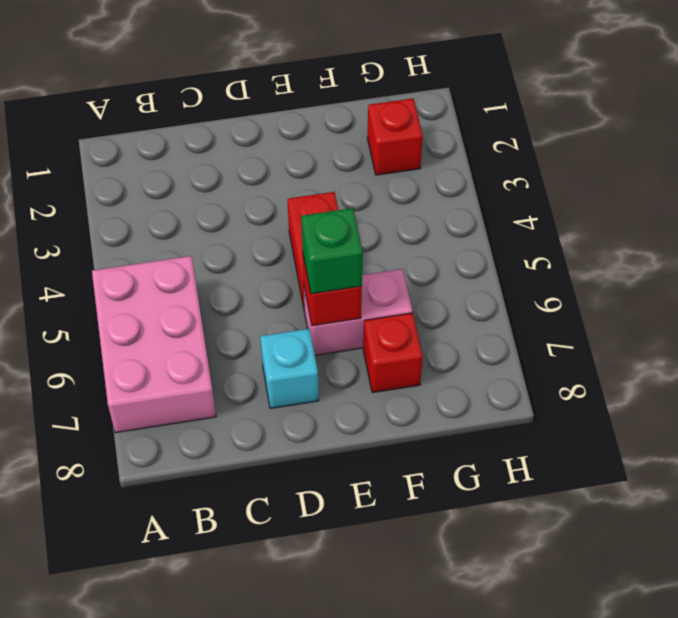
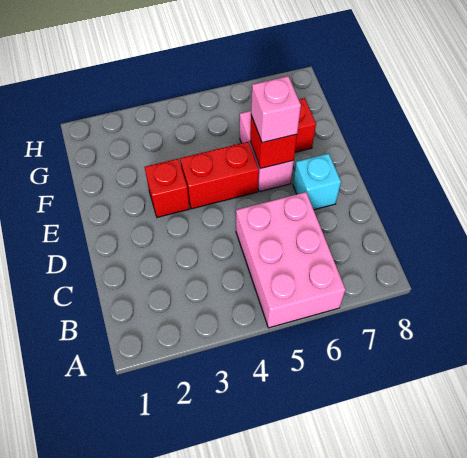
pink brick A5:B7 level 1 -> pink brick A5:C6 level 1
green brick E6 level 3 -> pink brick E6 level 3
red brick G2 level 1 -> red brick E3 level 1

